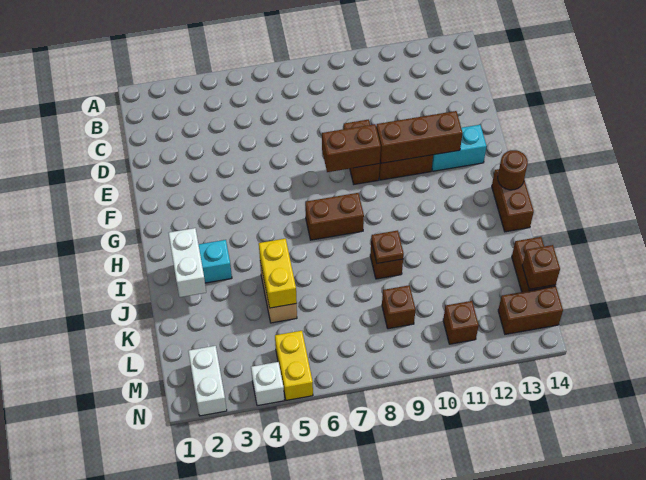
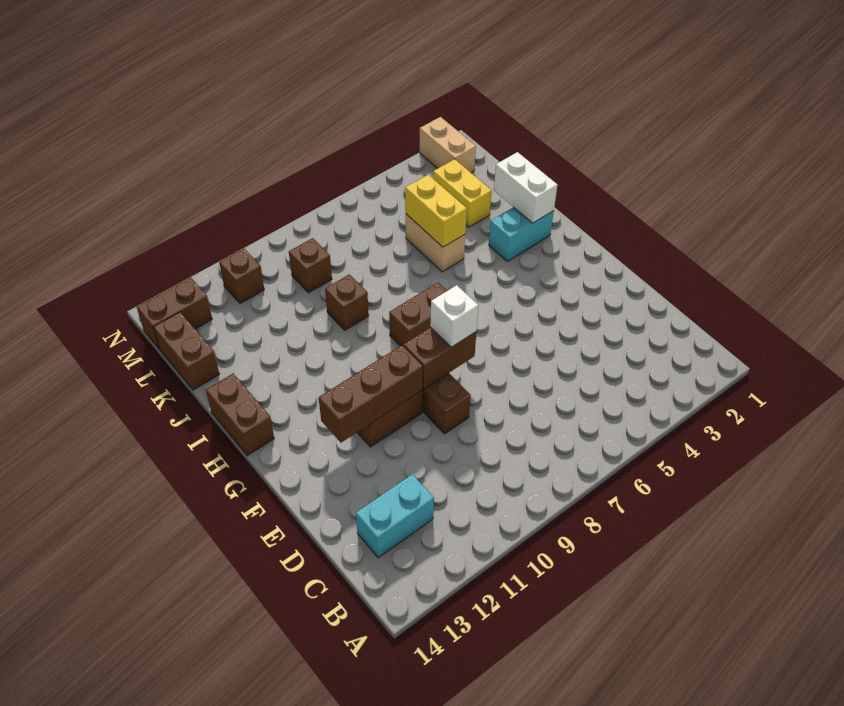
cyan brick F12:F13 level 1 -> cyan brick C12:C13 level 1
brown round brick H14 level 2 -> none
brown plate J9 level 2 -> none
brown brick L14 level 2 -> none
white brick M2:N2 level 1 -> tan brick M2:N2 level 1
yellow brick M5:N5 level 1 -> yellow brick K3:L3 level 1
white brick N4 level 1 -> white brick F8 level 3

